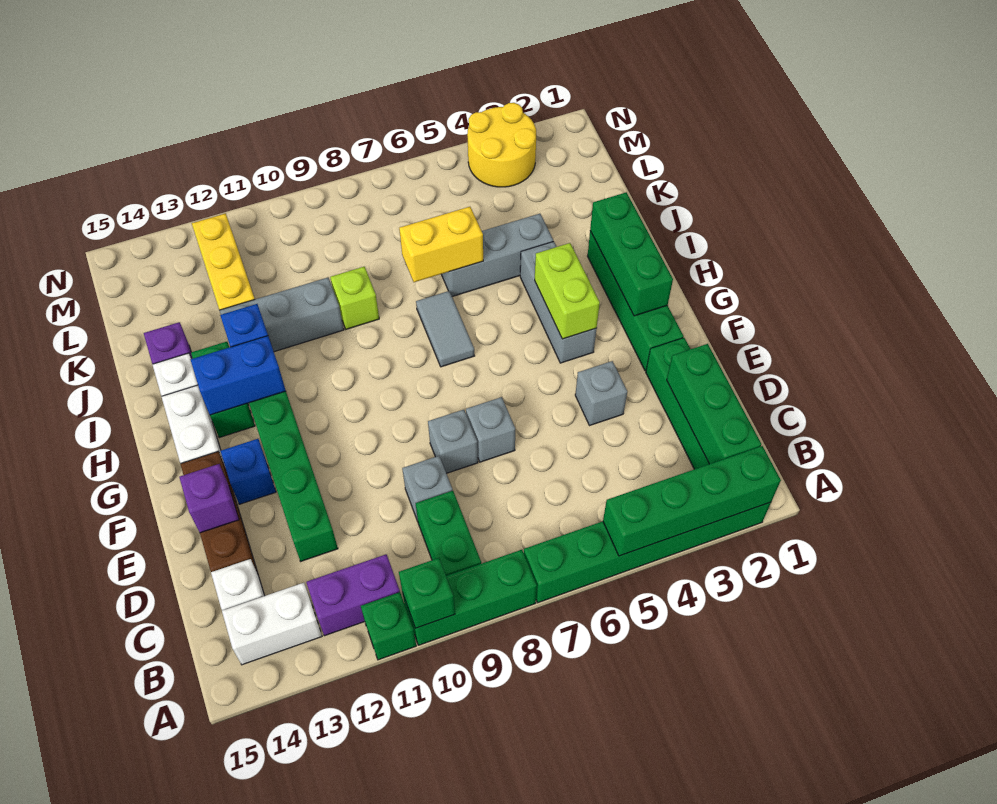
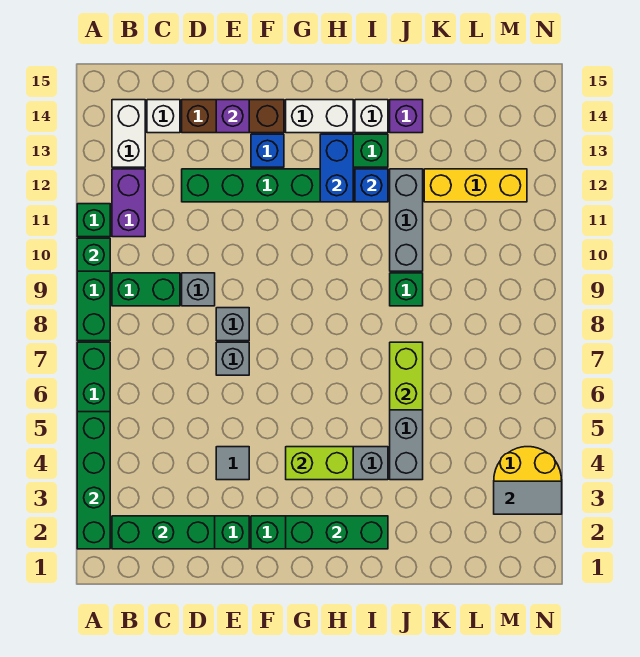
grey brick E4 level 1 -> grey tile E4 level 1
grey tile H7:I7 level 1 -> grey tile M3:N3 level 2
yellow brick J6:J7 level 2 -> lime brick J6:J7 level 2
lime brick J9 level 1 -> green brick J9 level 1

